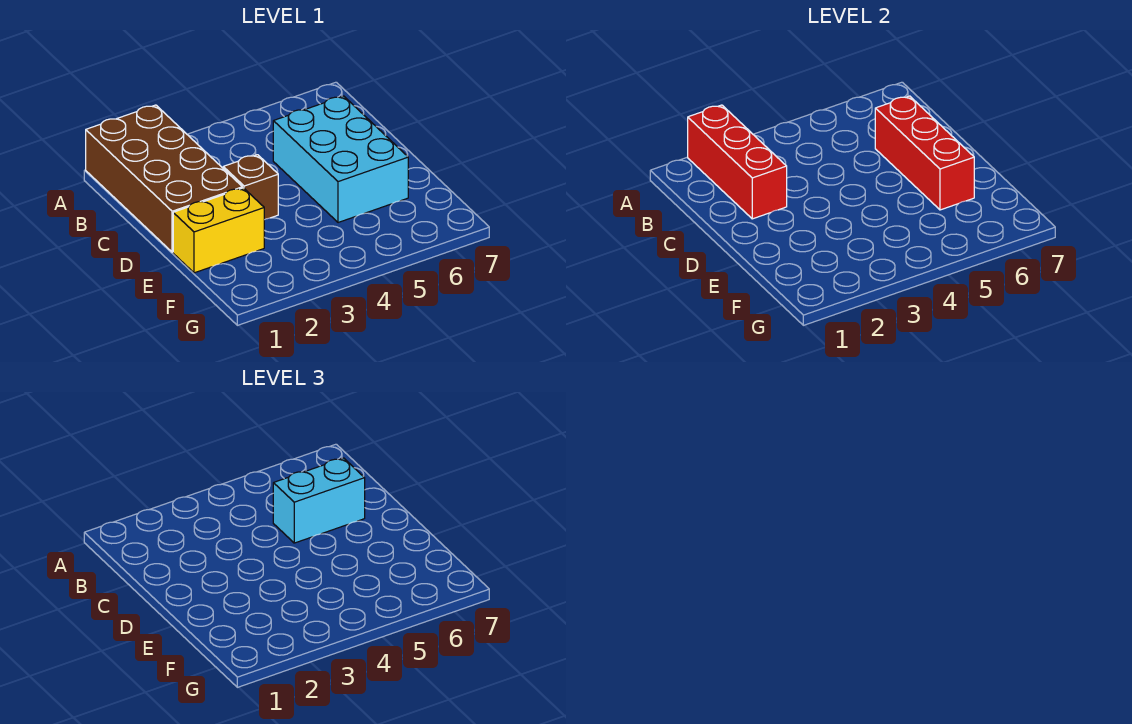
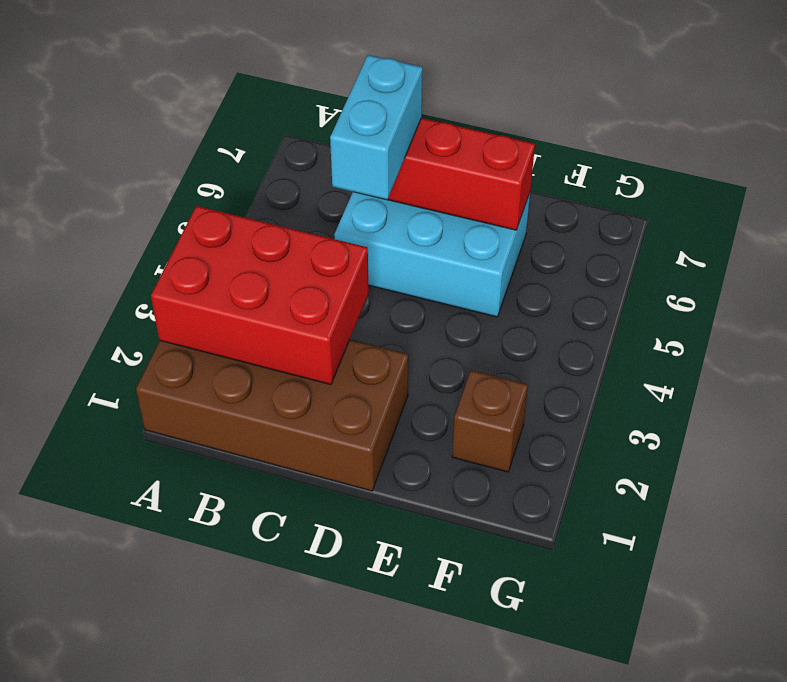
red brick A2:C2 level 2 -> red brick A2:C3 level 2
brown brick D3 level 1 -> brown brick F2 level 1
yellow brick E1:E2 level 1 -> none

